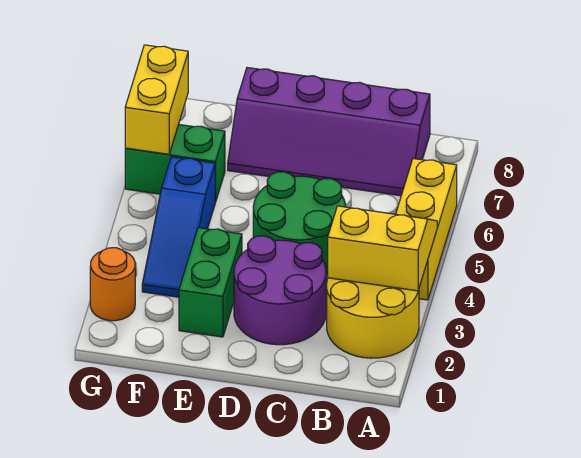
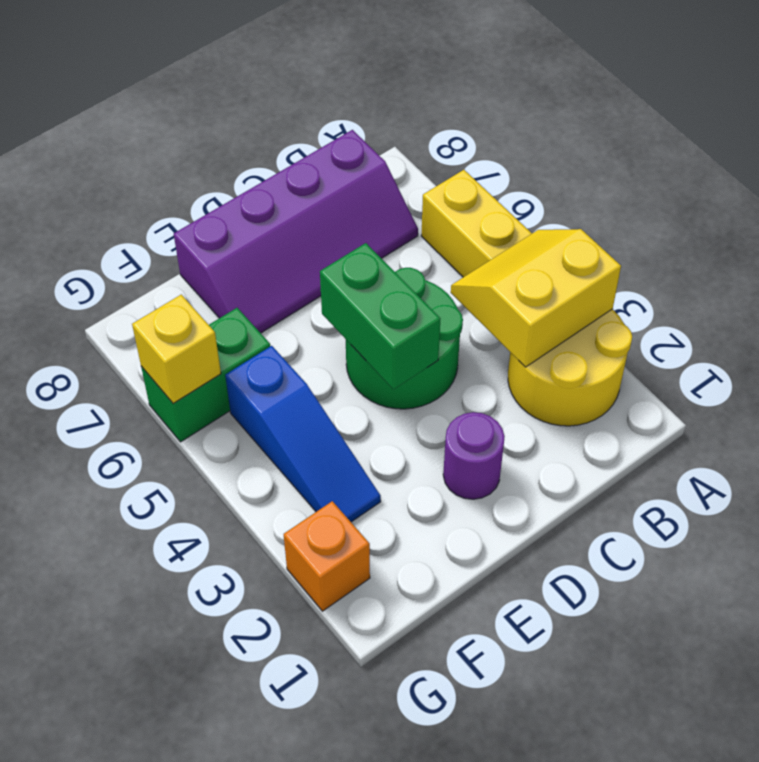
purple round brick C2:D3 level 1 -> purple round brick D2 level 1
green brick E2:E3 level 1 -> green brick D4:D5 level 2
orange round brick G2 level 1 -> orange brick G2 level 1
yellow brick G6:G7 level 2 -> yellow brick G6 level 2

